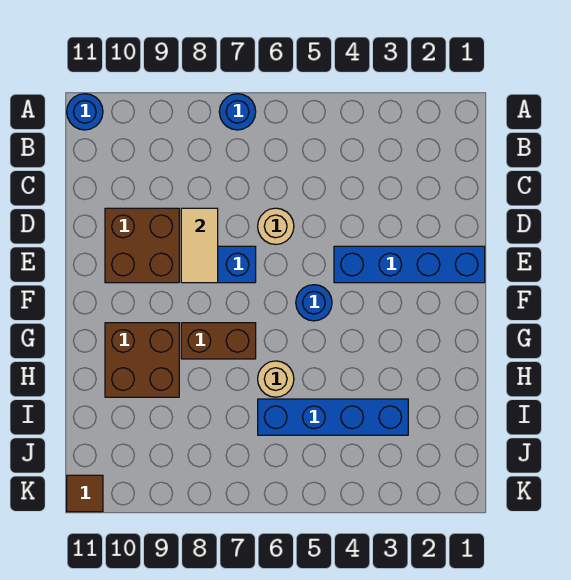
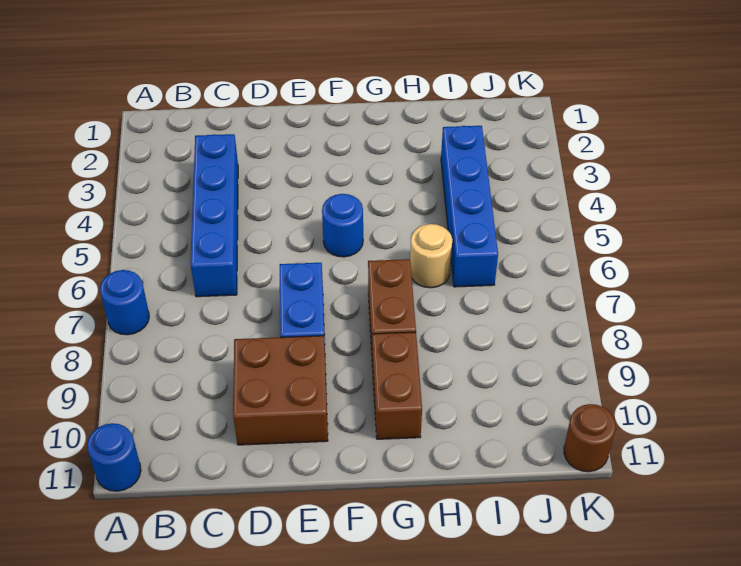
tan round brick D6 level 1 -> none
tan tile D8:E8 level 2 -> none
blue brick E1:E4 level 1 -> blue brick C3:C6 level 1
brown brick G9:H10 level 1 -> brown brick G9:G10 level 1
brown tile K11 level 1 -> brown round brick K11 level 1

